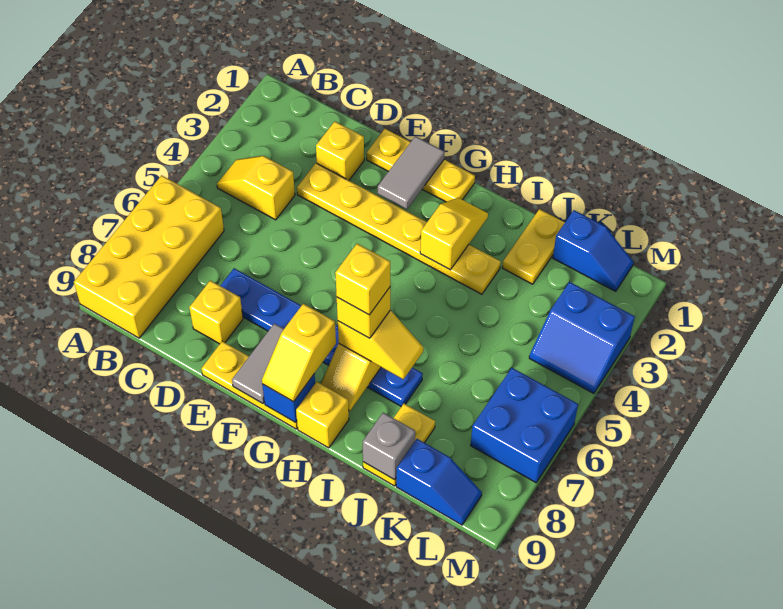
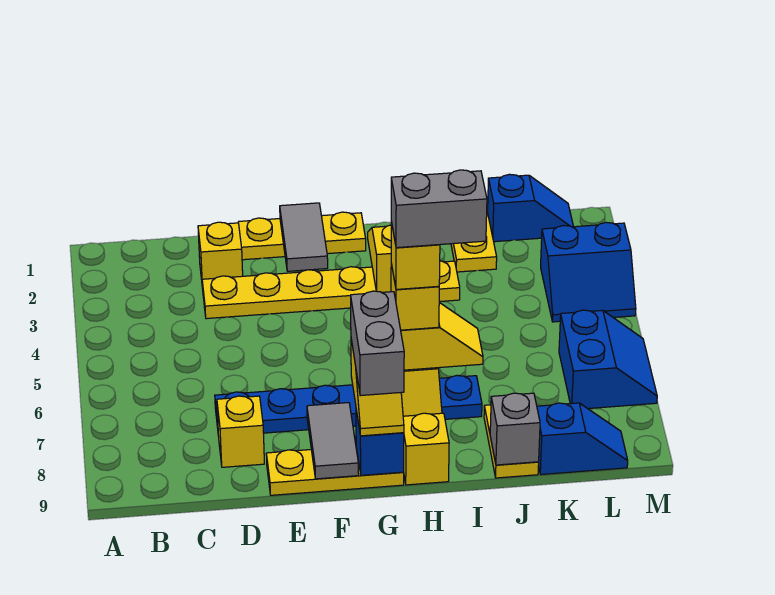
yellow brick A6:B9 level 1 -> none
yellow slope B4:C4 level 1 top C -> none
none -> grey brick G8:G9 level 4
none -> grey brick H7:I7 level 6
blue brick L6:M7 level 1 -> blue slope L6:M7 level 1 top L

